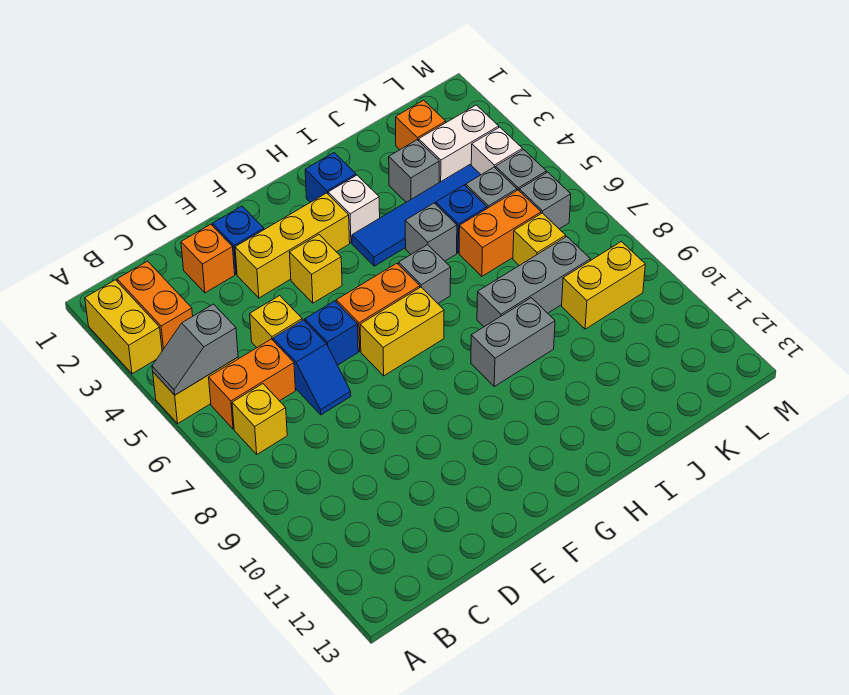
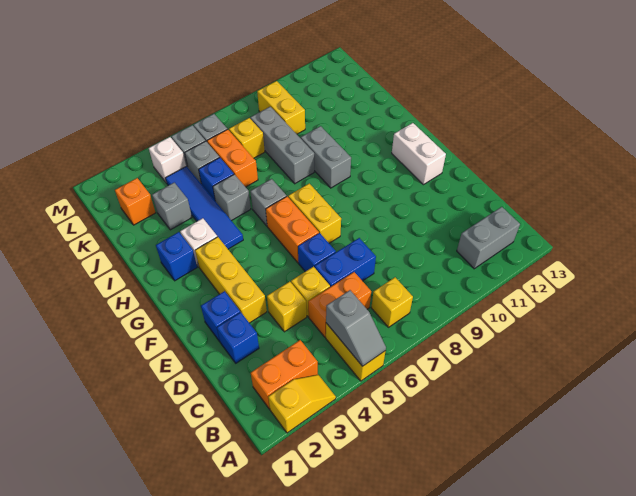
yellow brick A2:A3 level 1 -> yellow slope A2:A3 level 1 top 2
orange brick B6:C6 level 1 -> orange brick C5:C6 level 1
none -> grey brick B11:B12 level 1
orange brick D2 level 1 -> blue brick D2 level 1
blue slope D6:D7 level 1 top 6 -> blue brick D6:D7 level 1
yellow brick F4 level 1 -> yellow brick D4 level 1
white brick K3:L3 level 1 -> white brick F12:G12 level 1

